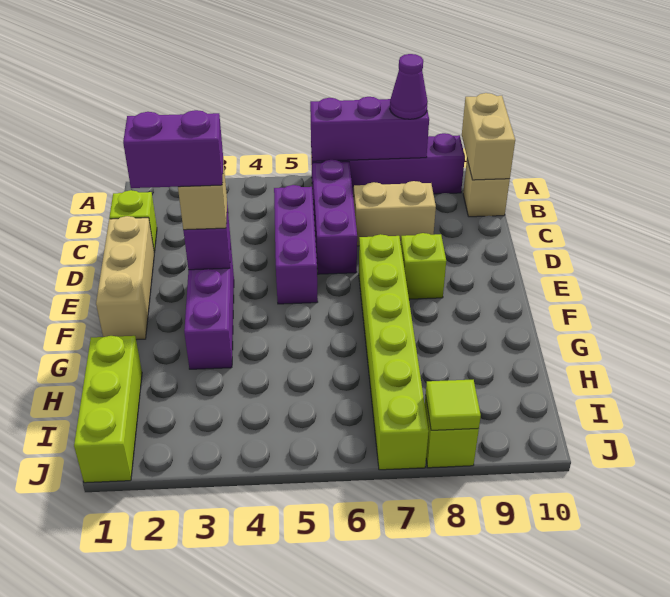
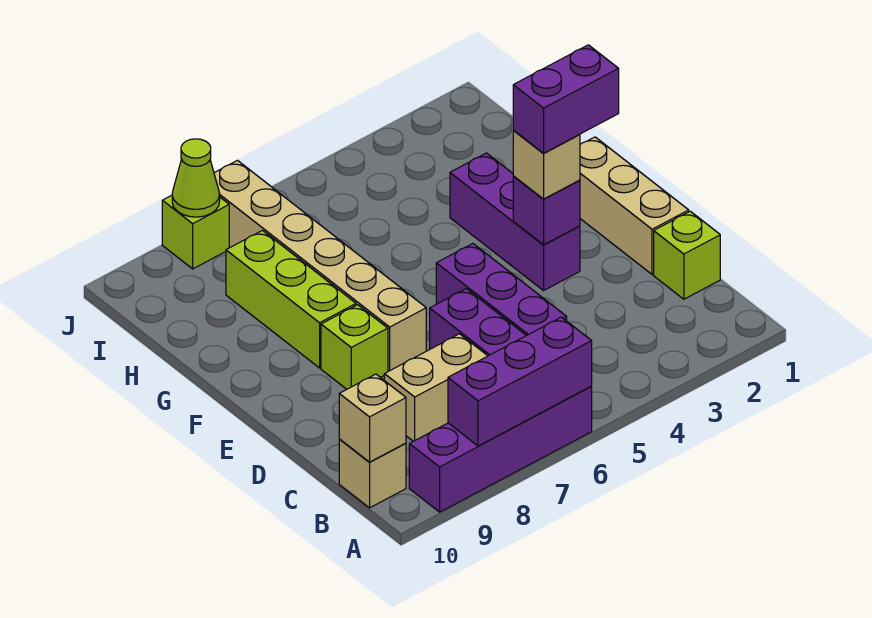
purple cone A8 level 3 -> none
tan brick A10:B10 level 2 -> tan brick B10 level 2
lime brick E7:J7 level 1 -> tan brick E7:J7 level 1
lime brick H1:J1 level 1 -> lime brick F8:H8 level 1
lime tile J8 level 2 -> lime cone J8 level 2

